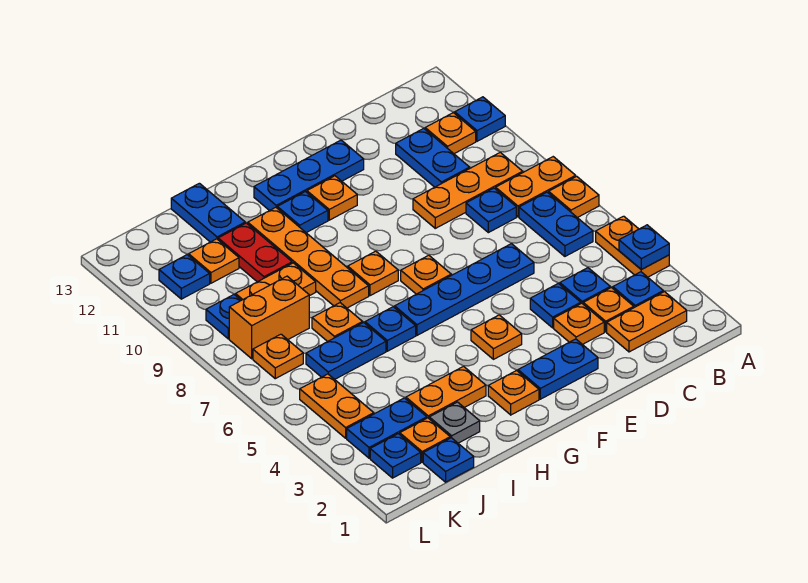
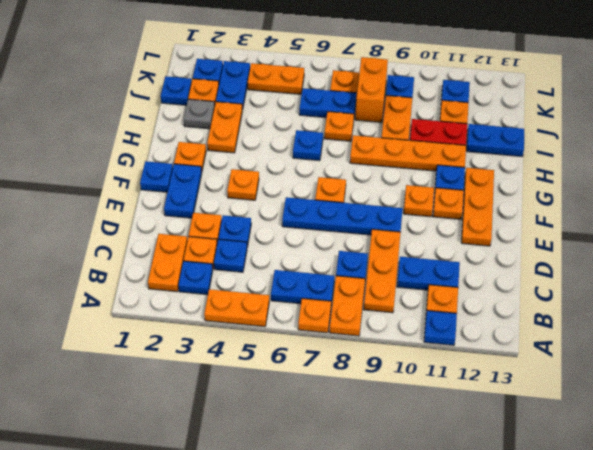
blue plate A4 level 2 -> blue plate F1 level 1
blue plate D6:G6 level 1 -> blue plate E6:E9 level 1
blue plate E12:G12 level 1 -> orange plate E12:G12 level 1
orange plate G8 level 1 -> orange plate F10 level 1
blue plate I6:J6 level 1 -> blue plate J6:J7 level 1

